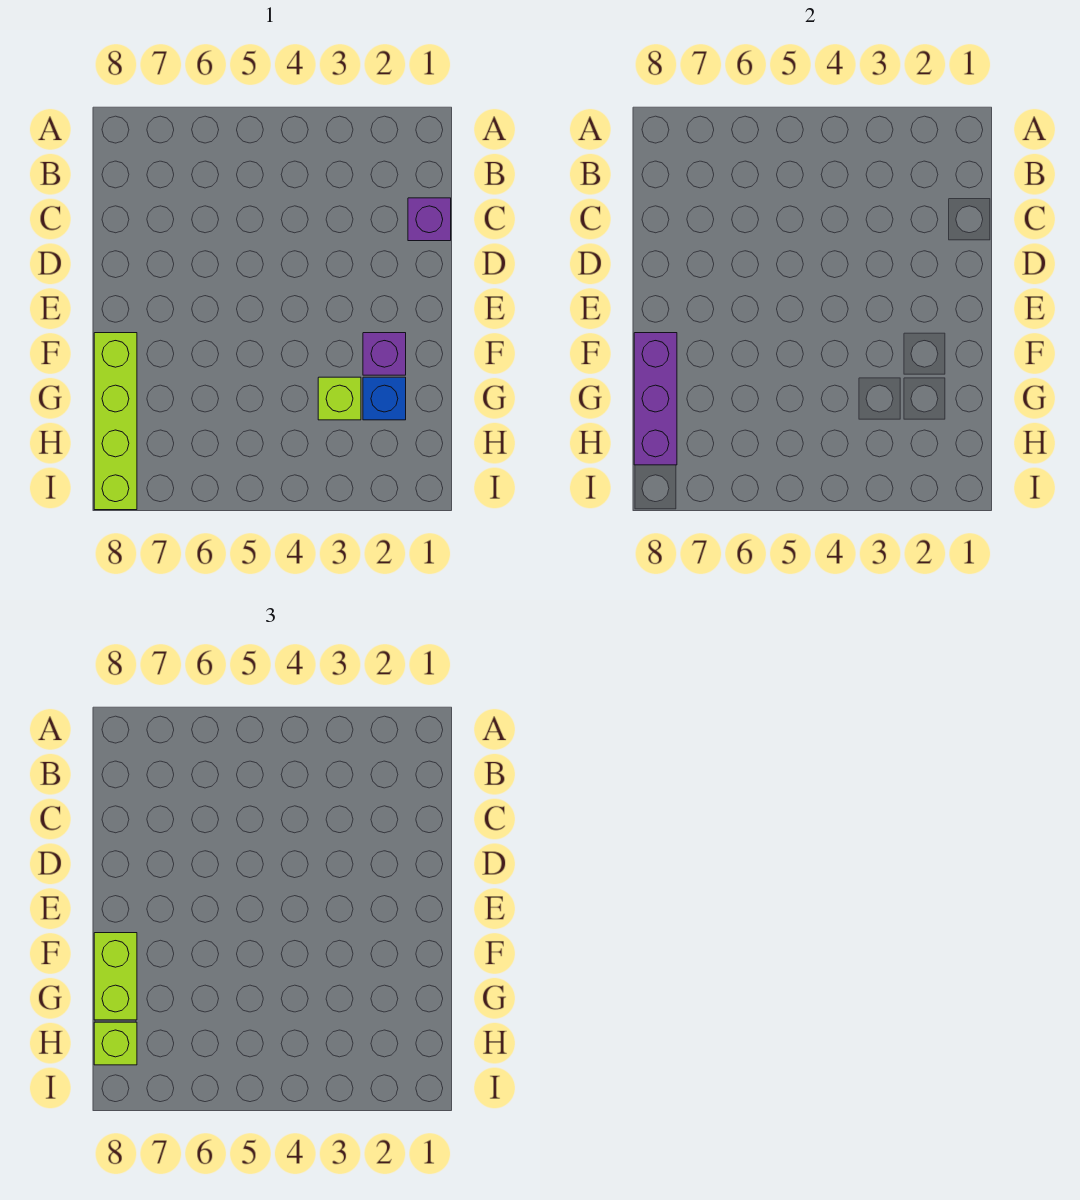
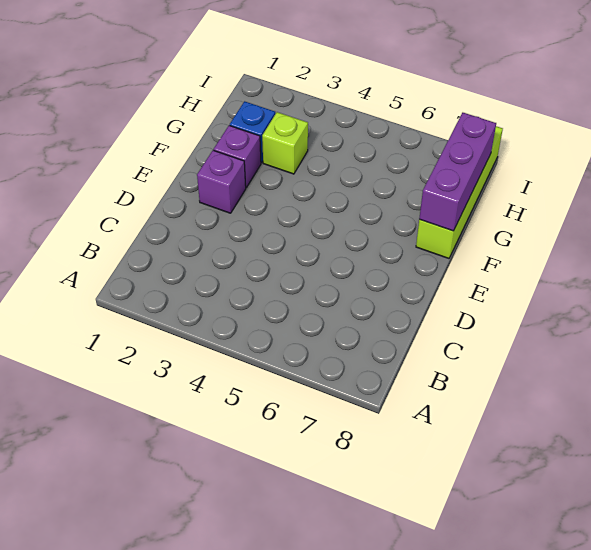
purple brick C1 level 1 -> purple brick E2 level 1
lime brick F8:G8 level 3 -> none
lime brick H8 level 3 -> none

